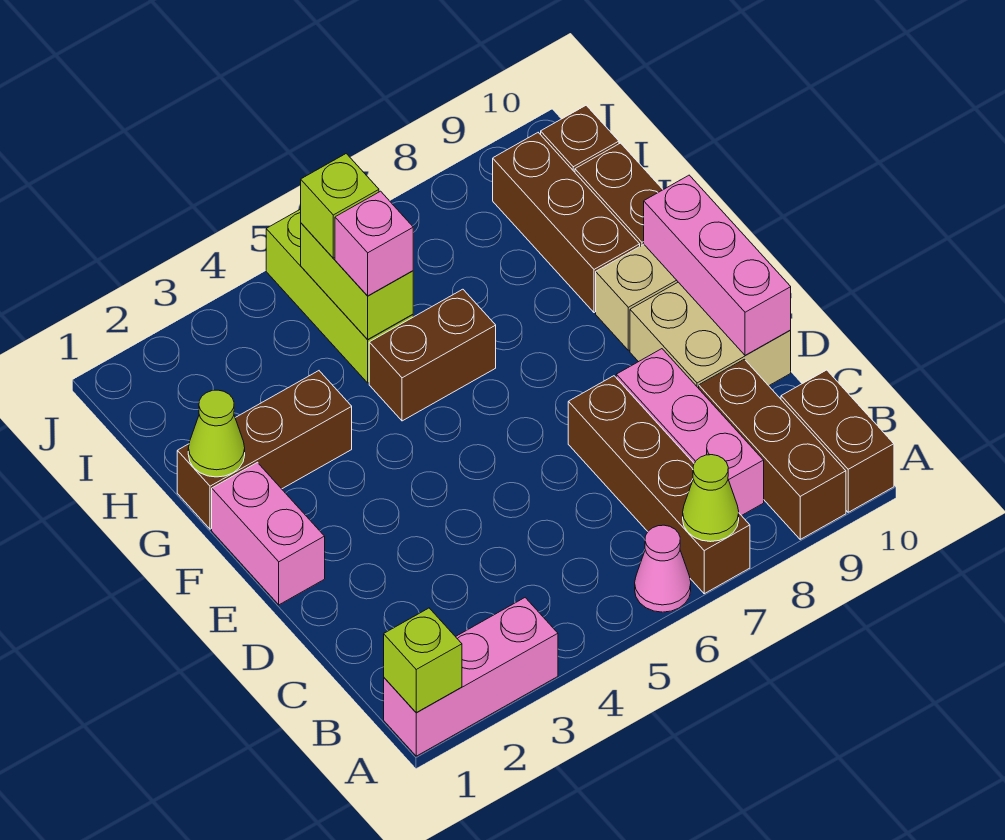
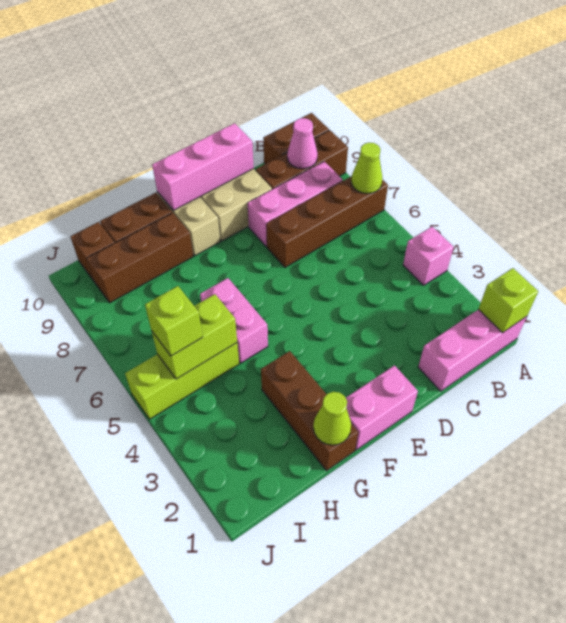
pink brick A1:A3 level 1 -> pink brick A1:C1 level 1
pink cone A6 level 1 -> pink cone B9 level 2
brown brick G5:G6 level 1 -> pink brick G5:G6 level 1
pink brick H5 level 3 -> pink brick A4 level 1

